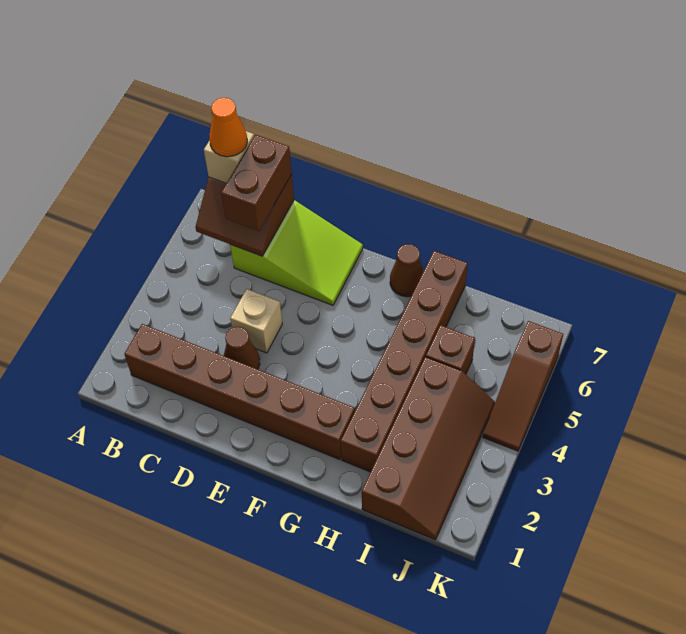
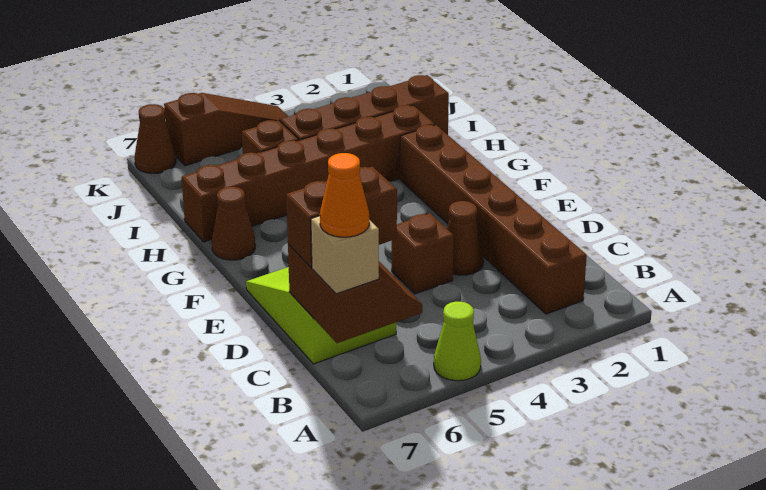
none -> lime cone A5 level 1
tan brick D4 level 1 -> brown brick D4 level 1
none -> brown cone K7 level 1

